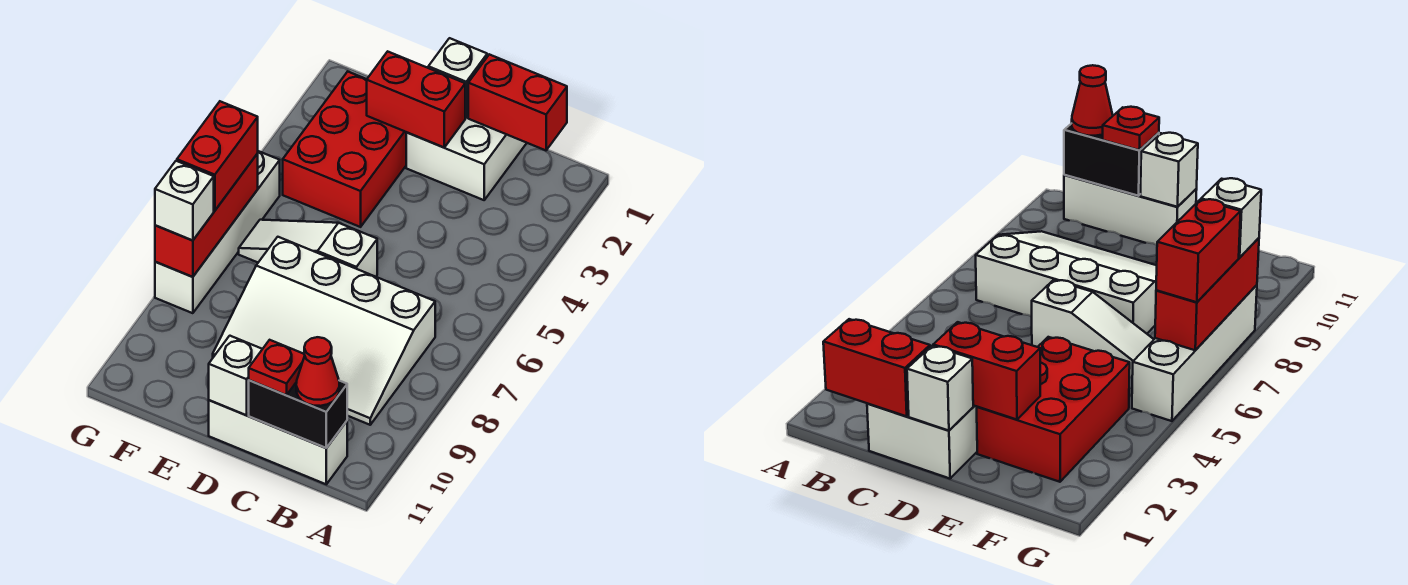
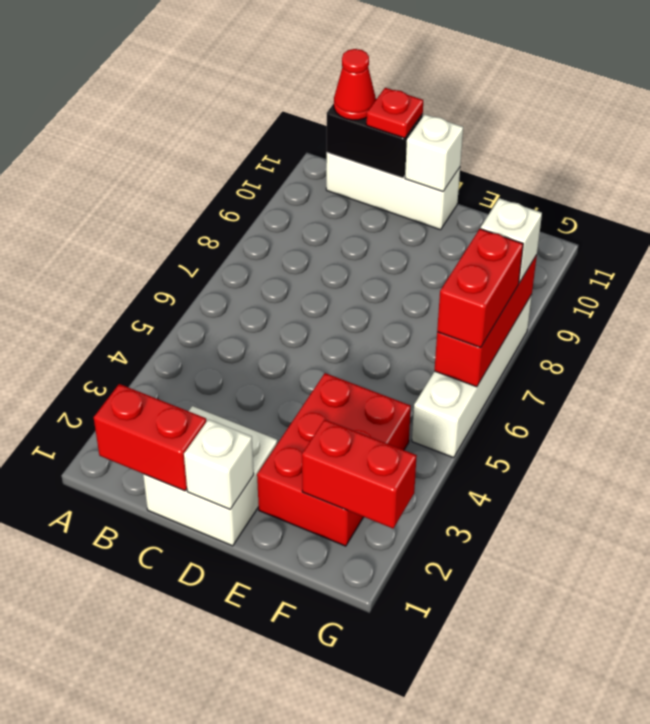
white slope B7:E9 level 1 top 7 -> none
red brick D2:E2 level 2 -> red brick F2:G2 level 2
white slope D6:F6 level 1 top D -> none

